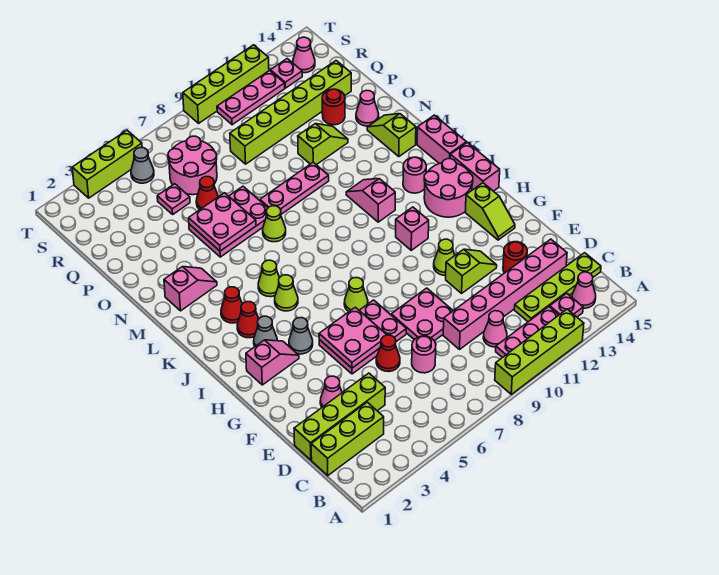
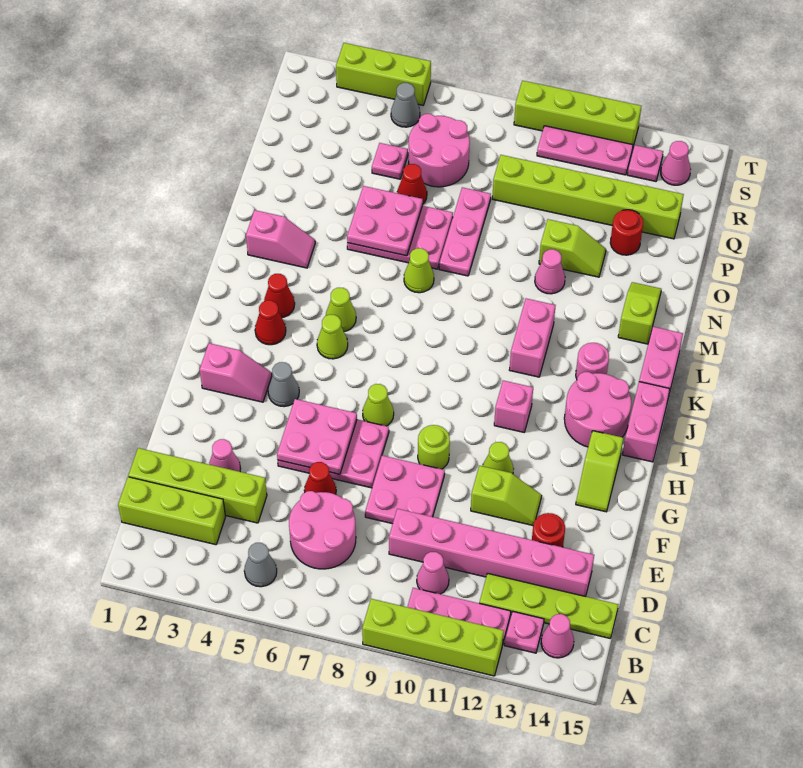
pink round brick D7 level 1 -> pink round brick C6:D7 level 1
none -> lime round brick G9 level 1
grey cone I3 level 1 -> grey cone B5 level 1
pink slope K11:L11 level 1 top K -> pink brick K11:L11 level 1
pink plate N8:N10 level 1 -> pink plate N8:P8 level 1
pink cone O14 level 1 -> pink cone N11 level 1

